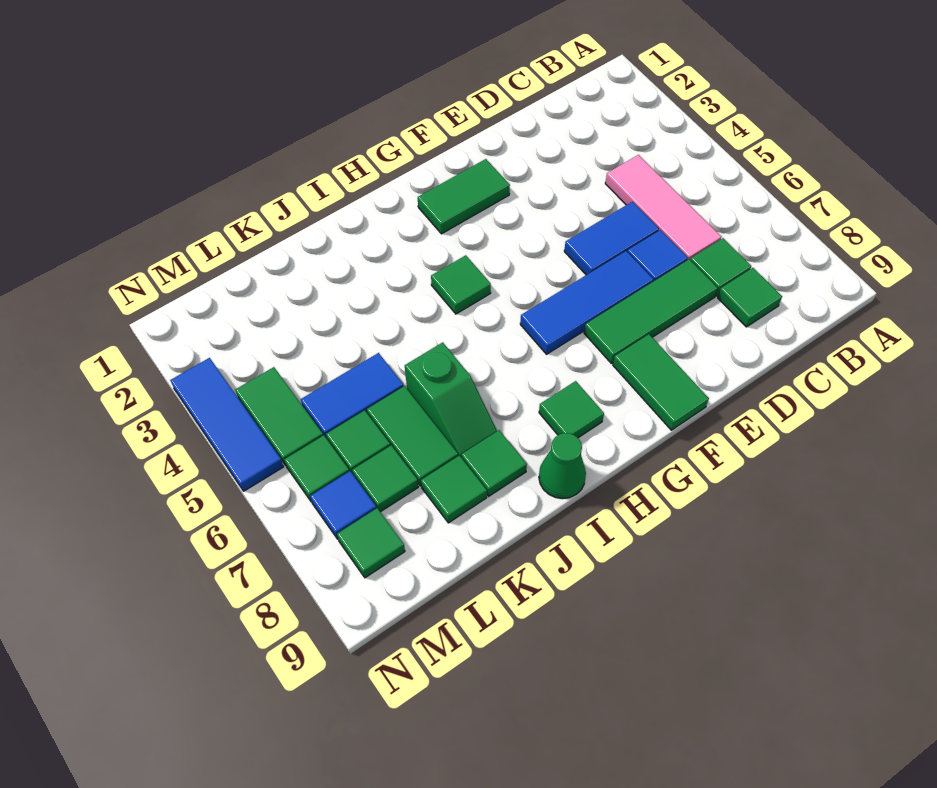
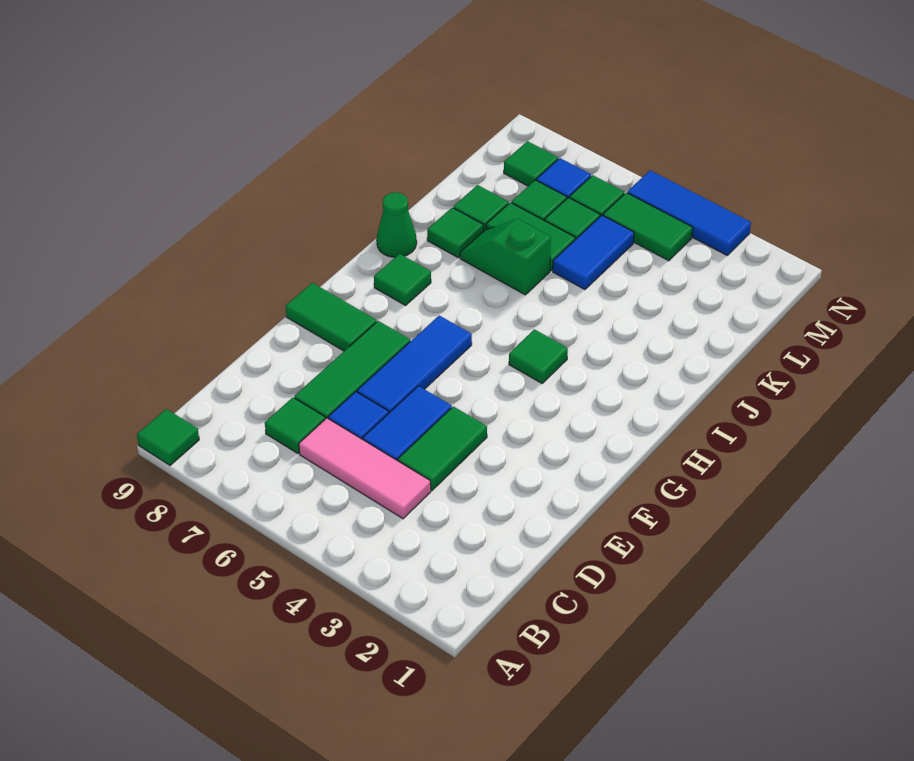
green tile C8 level 1 -> green tile A9 level 1
green tile F2:G2 level 1 -> green tile D4:E4 level 1

